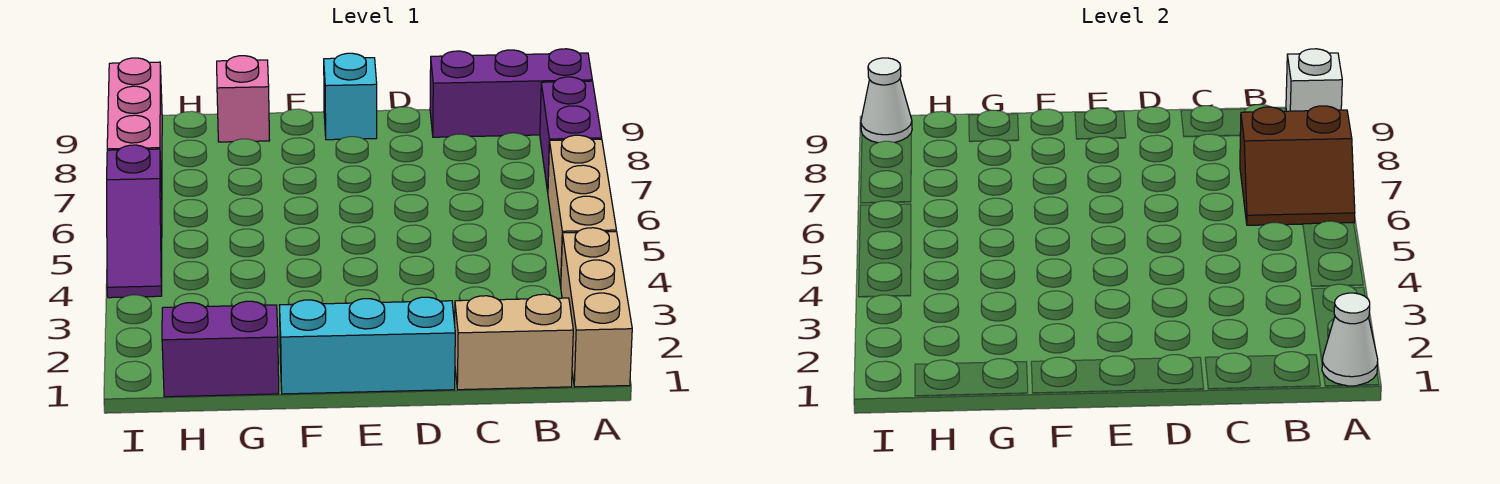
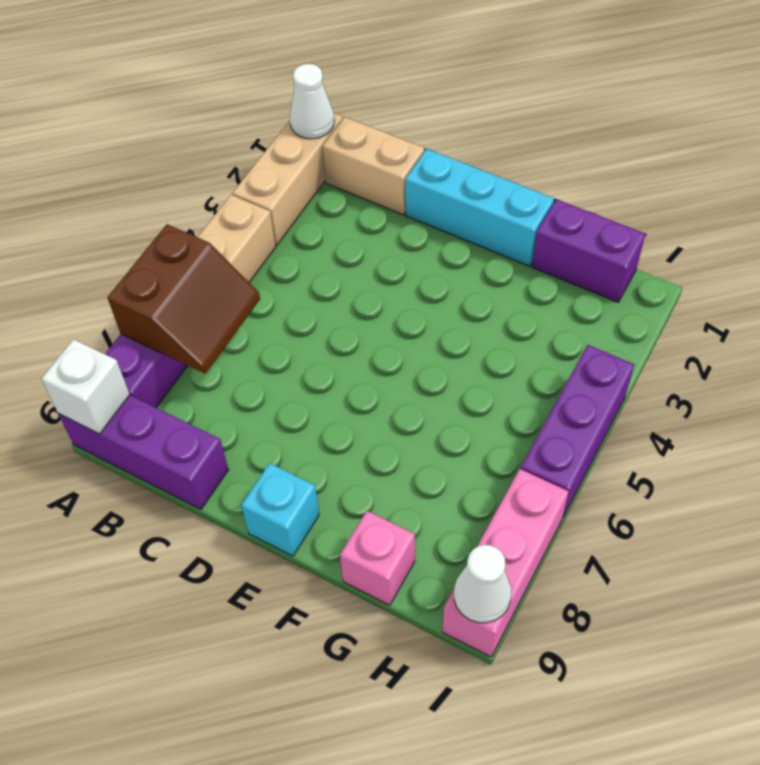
brown slope A6:B7 level 2 top 7 -> brown slope A6:B7 level 2 top A
purple slope I4:I6 level 1 top 6 -> purple brick I4:I6 level 1

